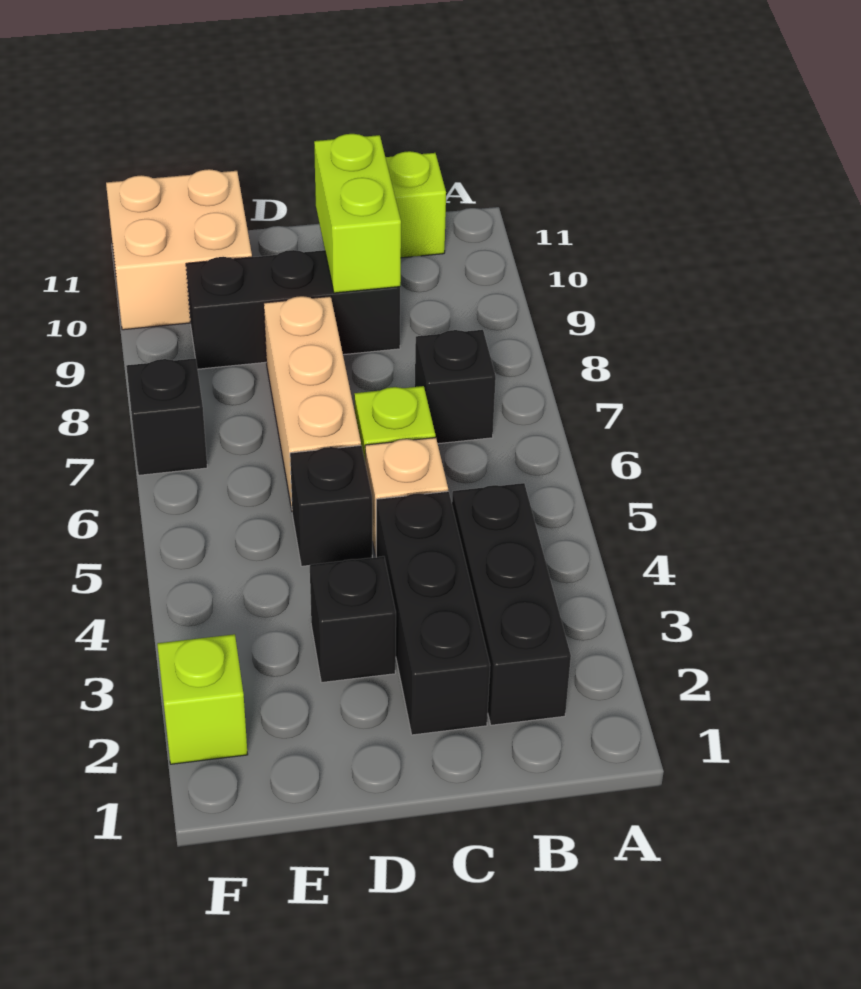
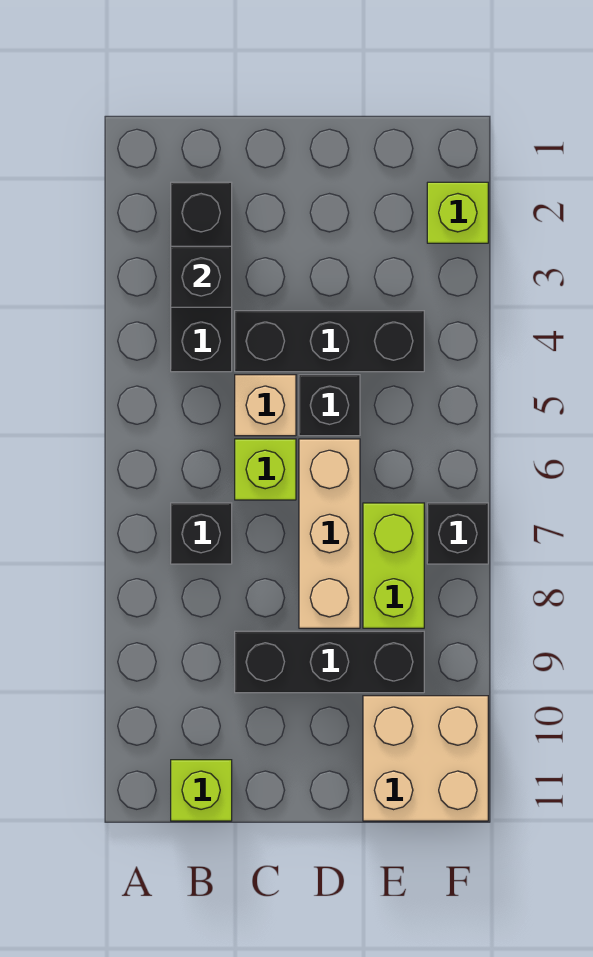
black brick C2:C4 level 1 -> black brick C4:E4 level 1
lime brick C9:C10 level 2 -> lime brick E7:E8 level 1
black brick D3 level 1 -> black brick B3 level 2

